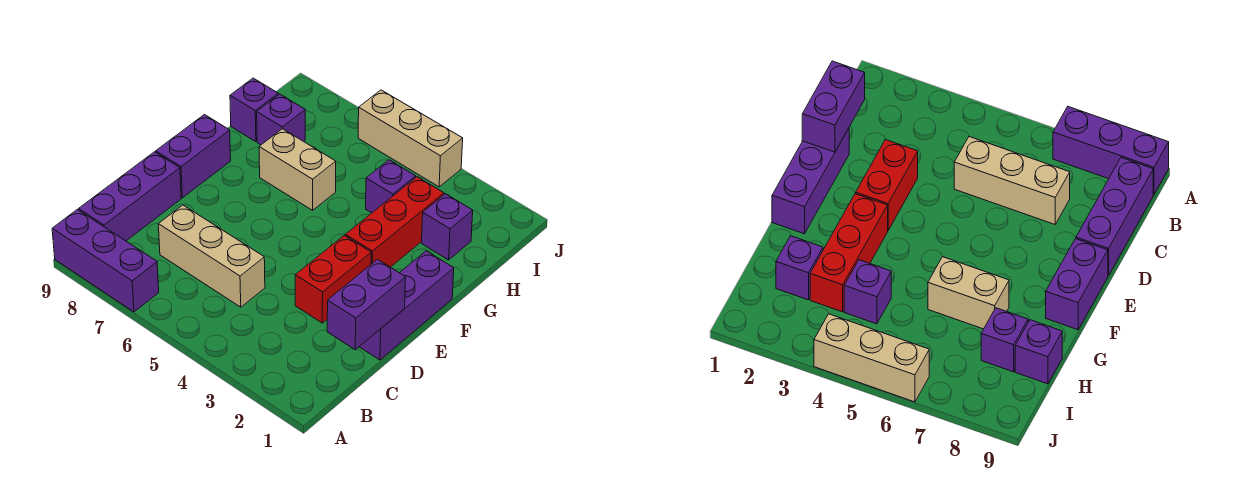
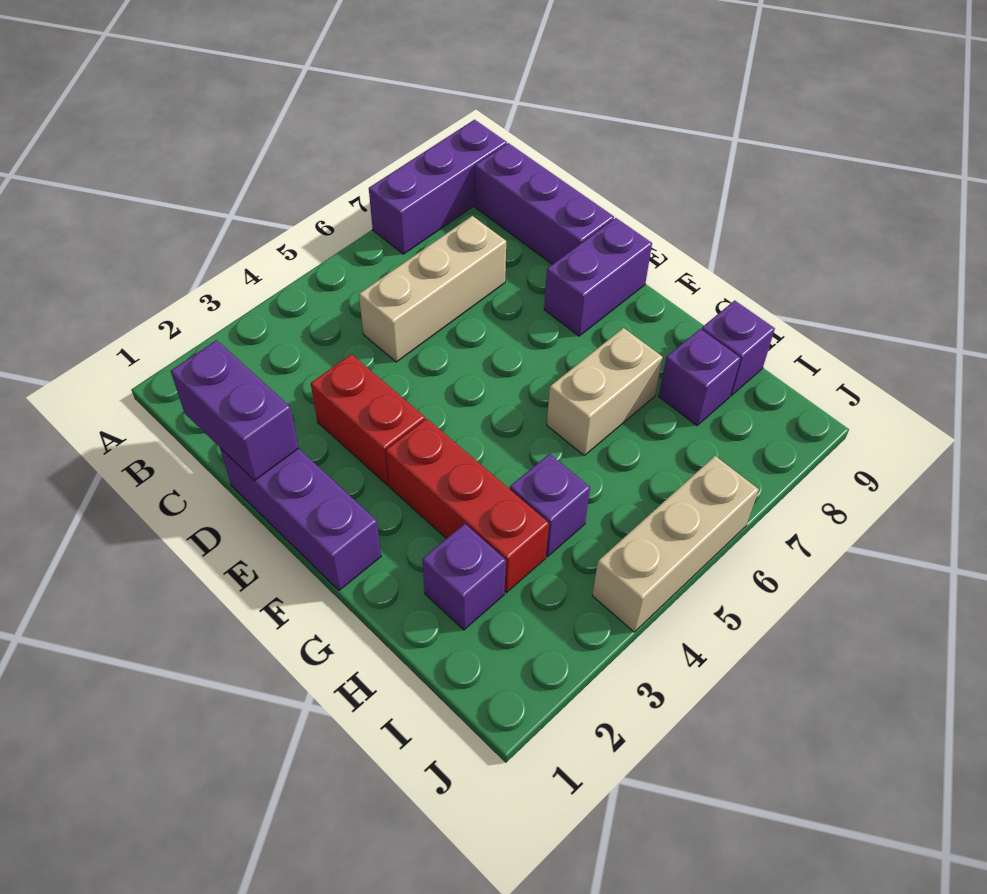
purple brick E9:F9 level 1 -> purple brick E8:E9 level 1

